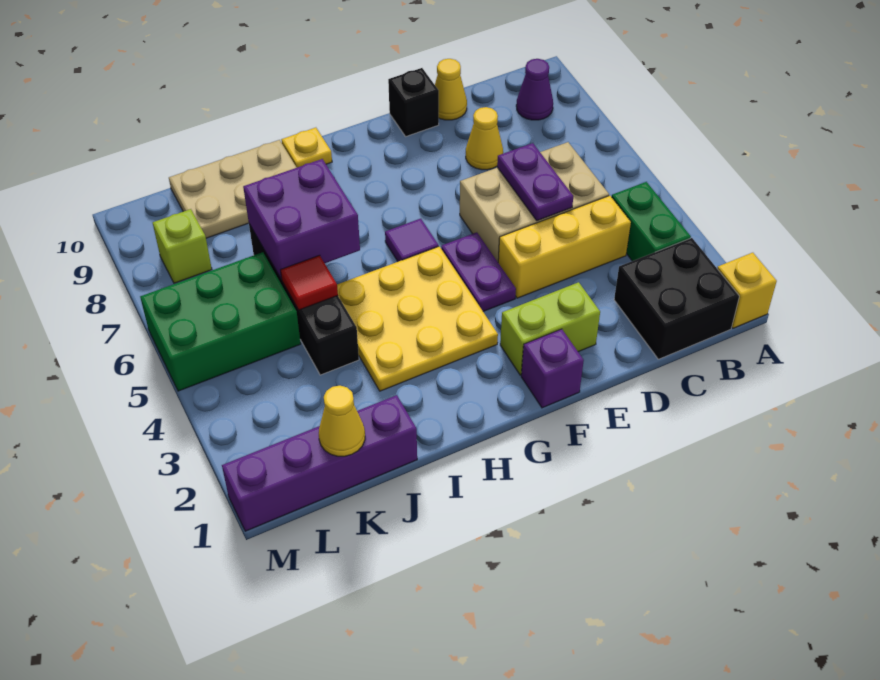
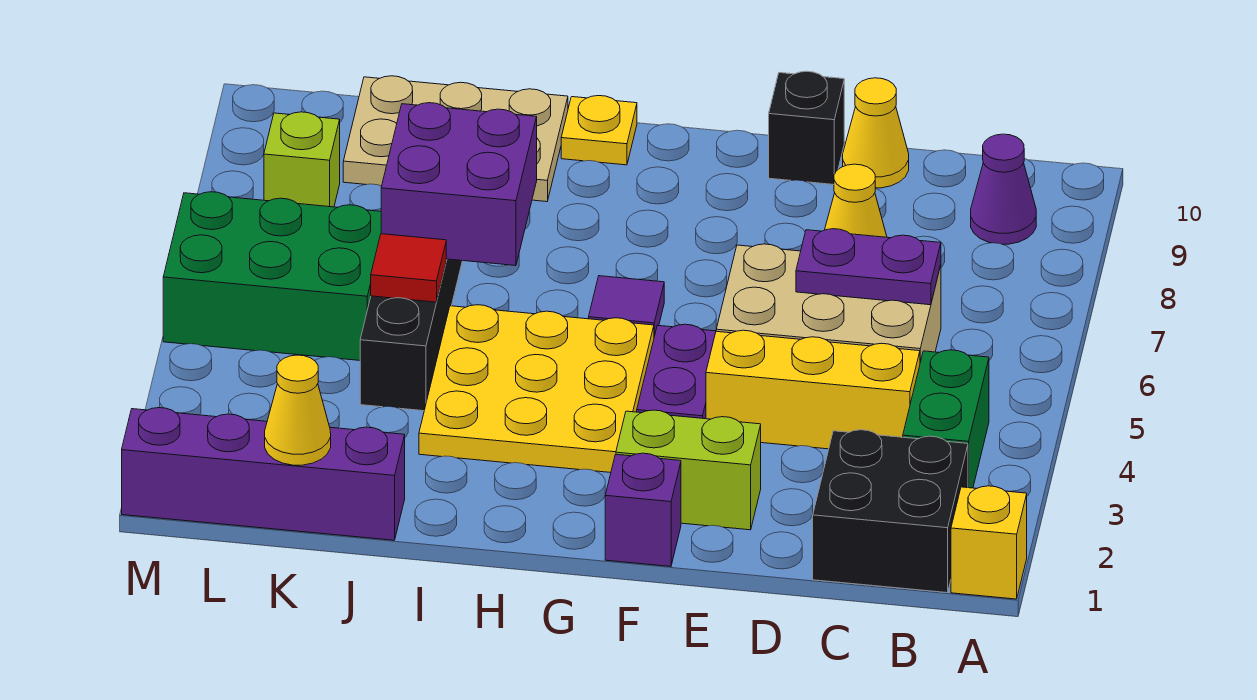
purple plate D5:D6 level 2 -> purple plate C6:D6 level 2

